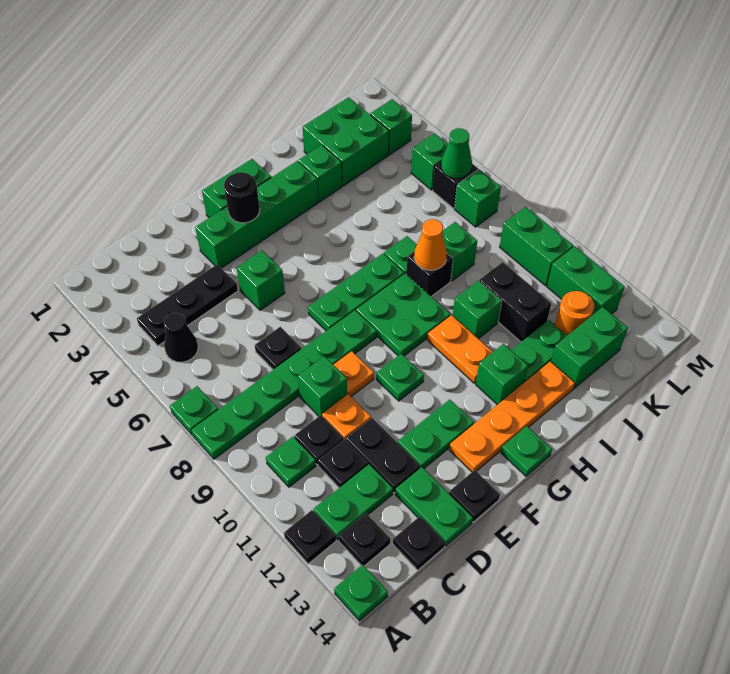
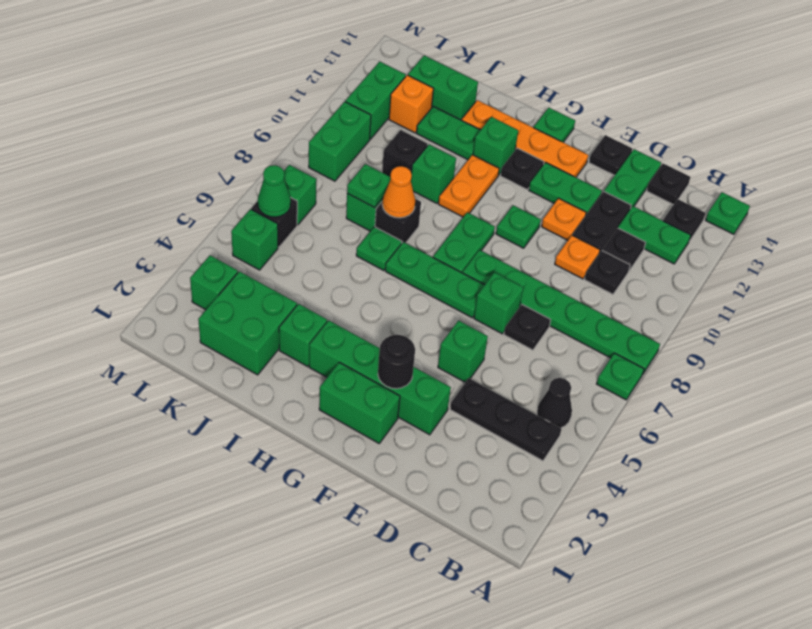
black plate A12 level 1 -> black plate G12 level 1
green plate B10 level 1 -> green plate J8 level 2
green brick D9 level 1 -> green brick E7 level 1
orange plate E9 level 1 -> orange plate E11 level 1
green plate G8:H9 level 1 -> green plate G8:G9 level 1
black brick J10:J11 level 1 -> black brick J10 level 1
orange round brick K12 level 1 -> orange brick K12 level 1

